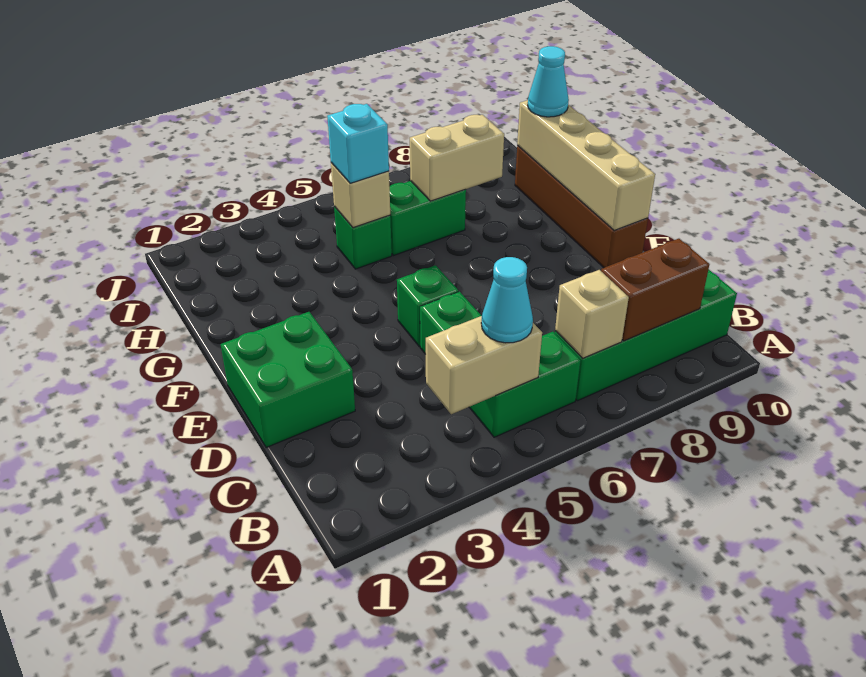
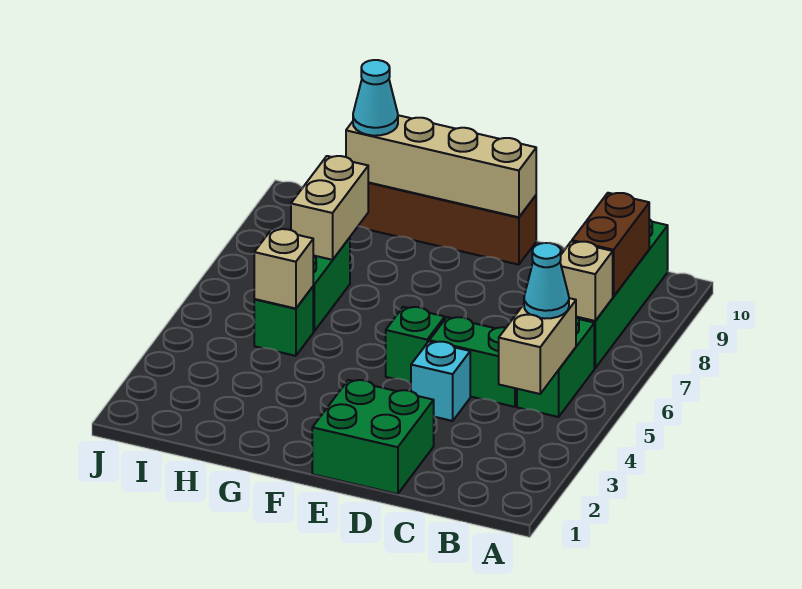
cyan brick H5 level 3 -> cyan brick D4 level 1

